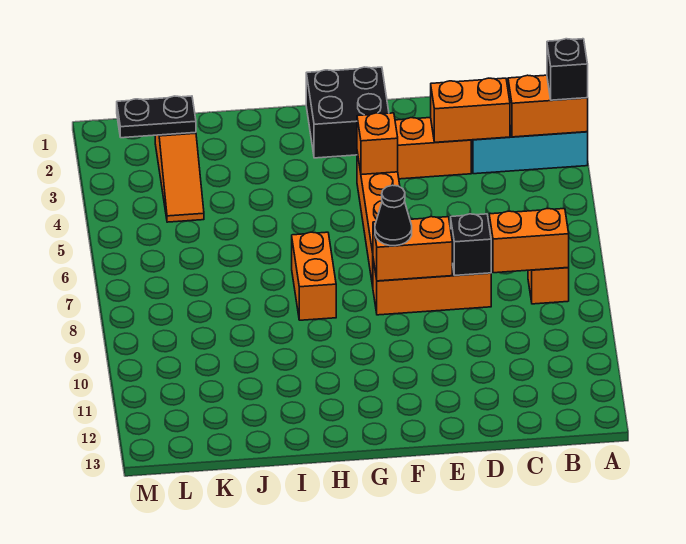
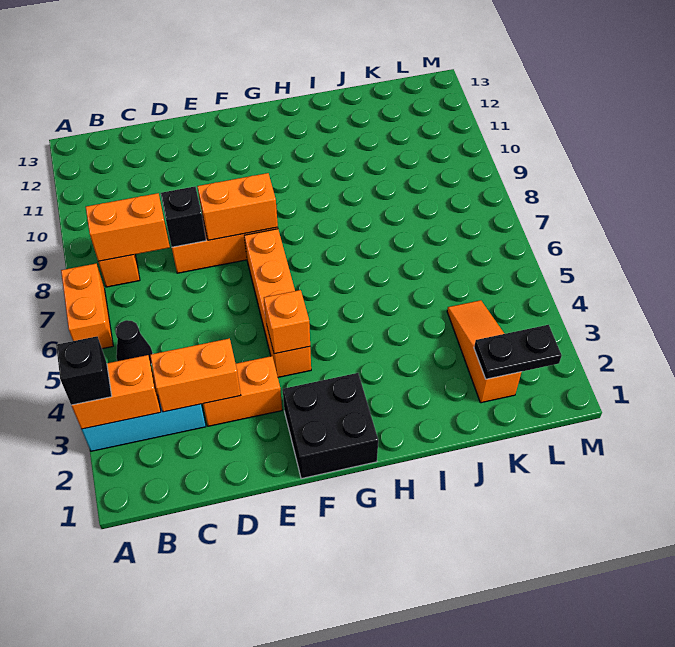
black cone F8 level 3 -> black cone B5 level 1
orange brick H7:H8 level 1 -> orange brick A6:A7 level 1

